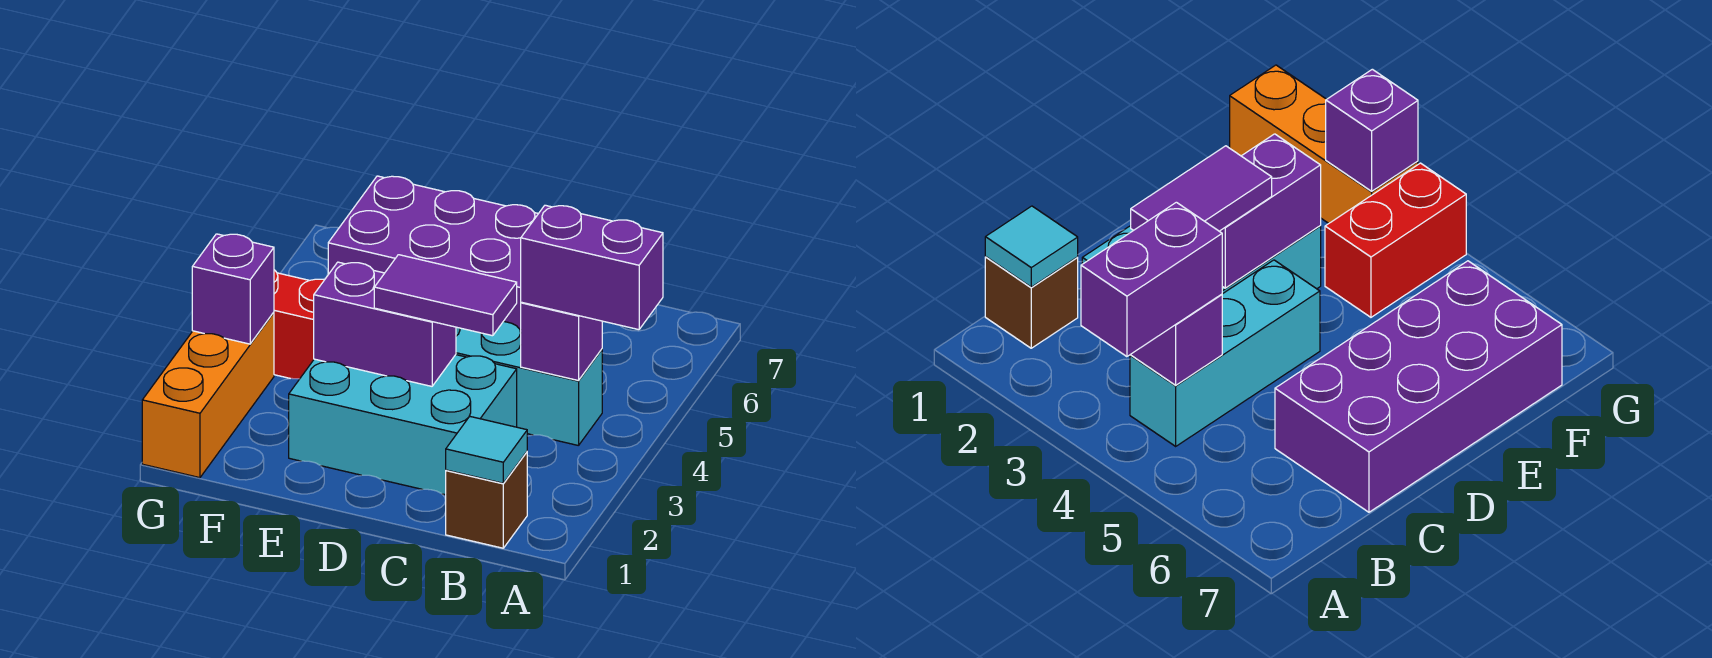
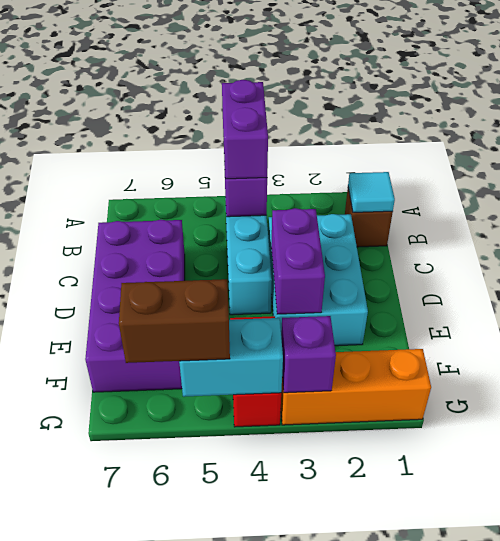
purple tile C3:D3 level 3 -> none
none -> cyan brick G4:G5 level 2
none -> brown brick G5:G6 level 3

